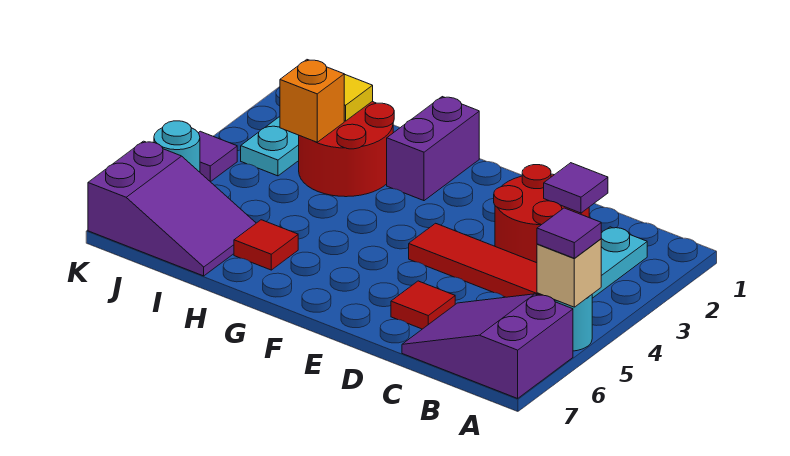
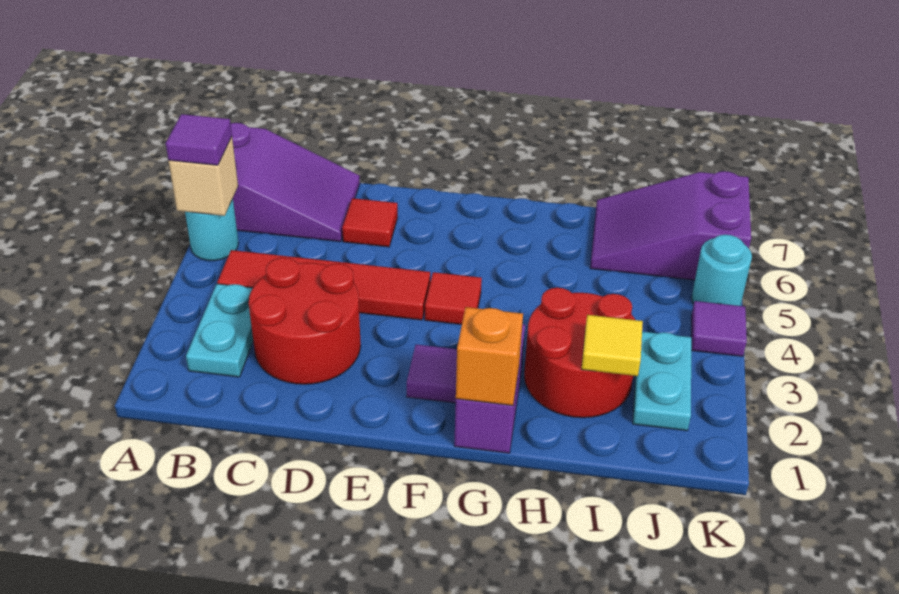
purple tile C2 level 2 -> purple tile F2 level 1
red tile H6 level 1 -> red tile F4 level 1
orange brick I3 level 2 -> orange brick G1 level 2

